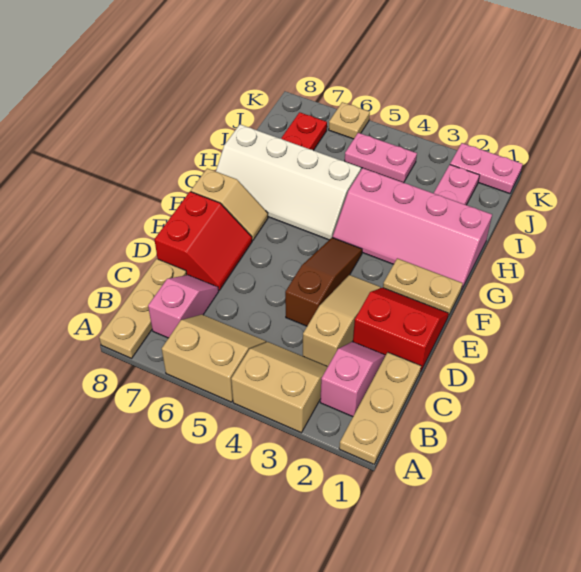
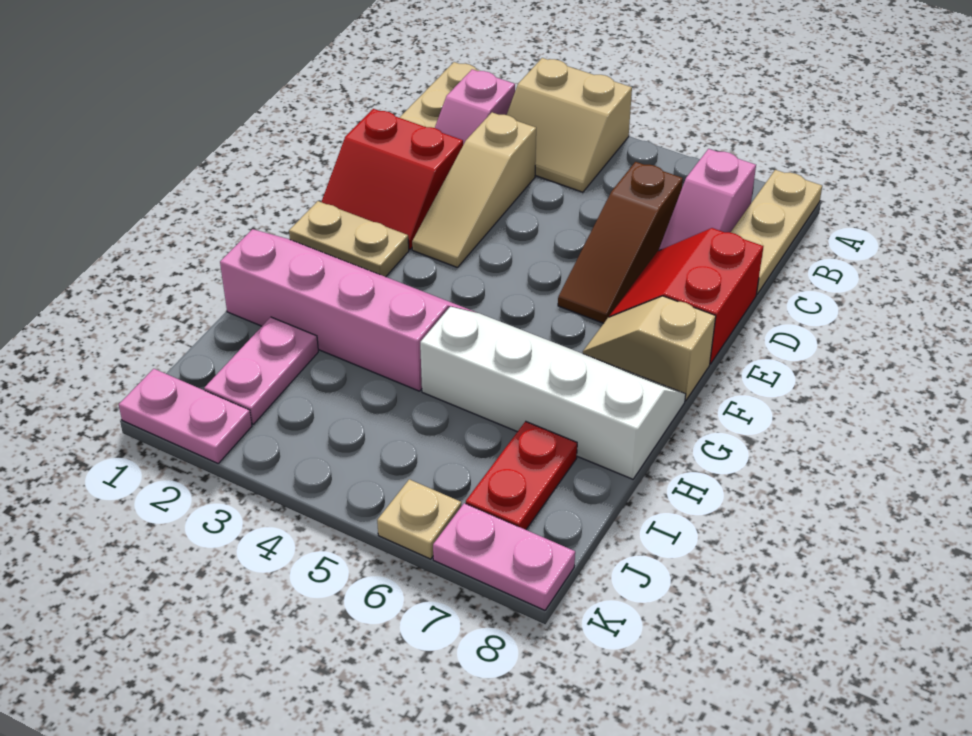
tan slope A5:B6 level 1 top A -> none
brown slope D4:F4 level 1 top D -> brown slope C6:E6 level 1 top C
pink plate J4:J5 level 1 -> pink plate K7:K8 level 1

